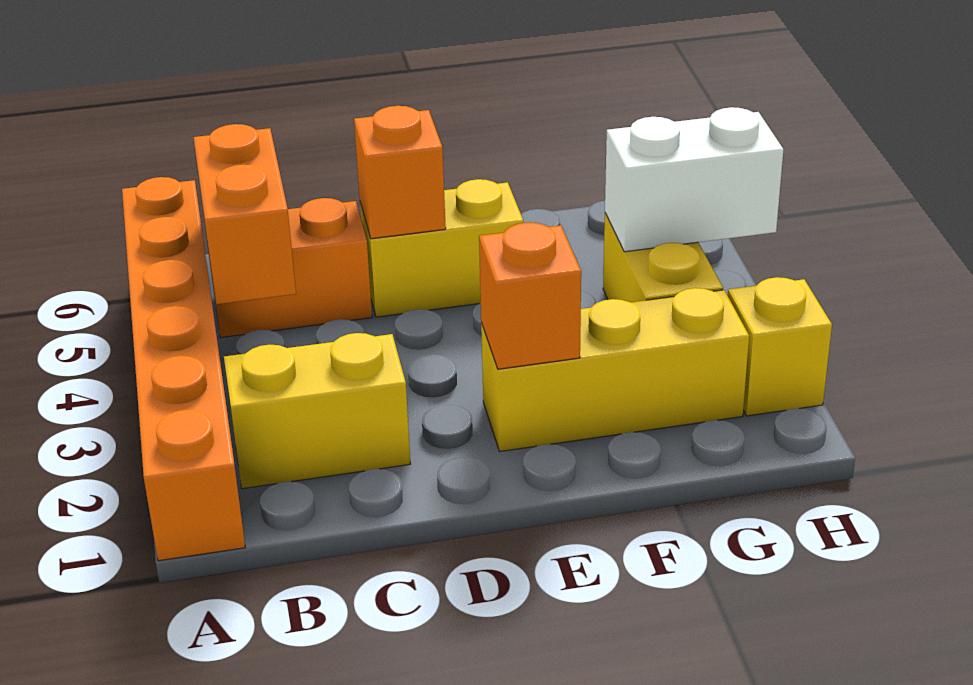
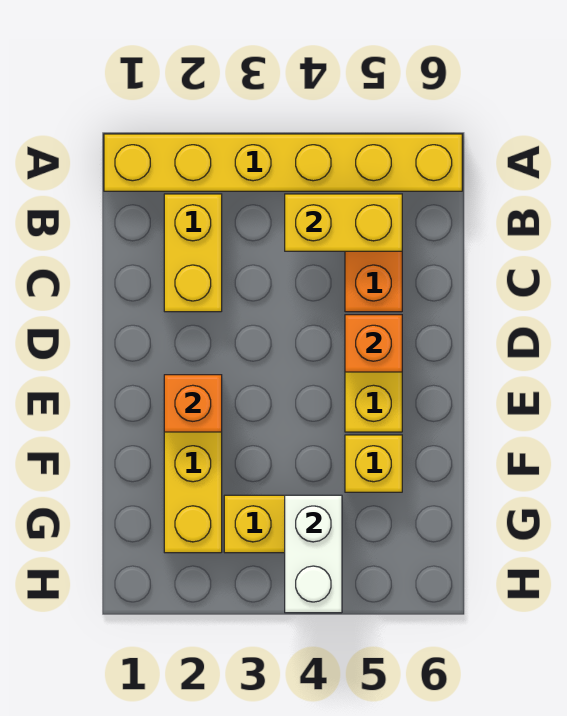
orange brick A1:A6 level 1 -> yellow brick A1:A6 level 1
orange brick B4:B5 level 2 -> yellow brick B4:B5 level 2
yellow brick H2 level 1 -> yellow brick F5 level 1

